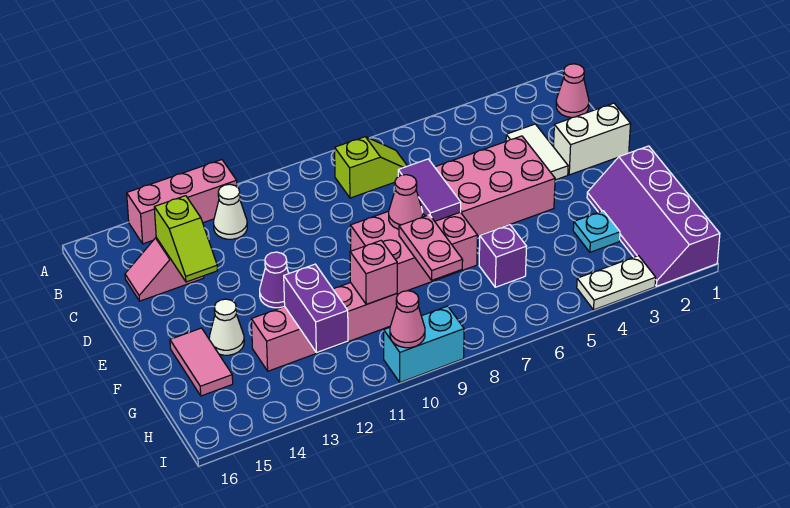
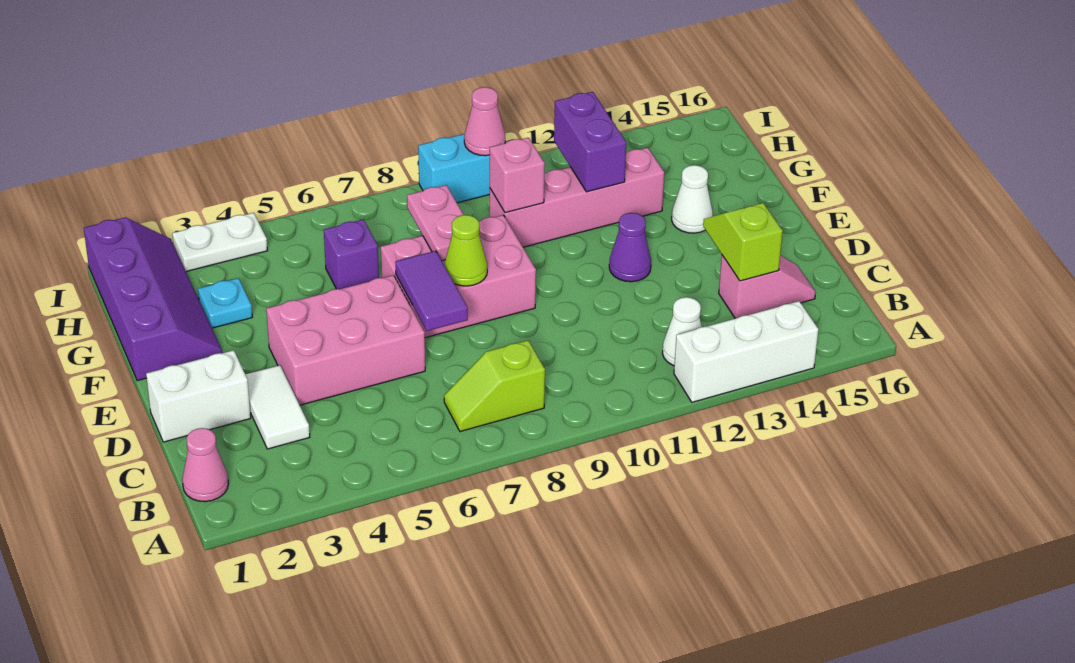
pink brick A12:A14 level 1 -> white brick A12:A14 level 1
pink cone E8 level 2 -> lime cone E8 level 2
pink tile F15:G15 level 1 -> none

